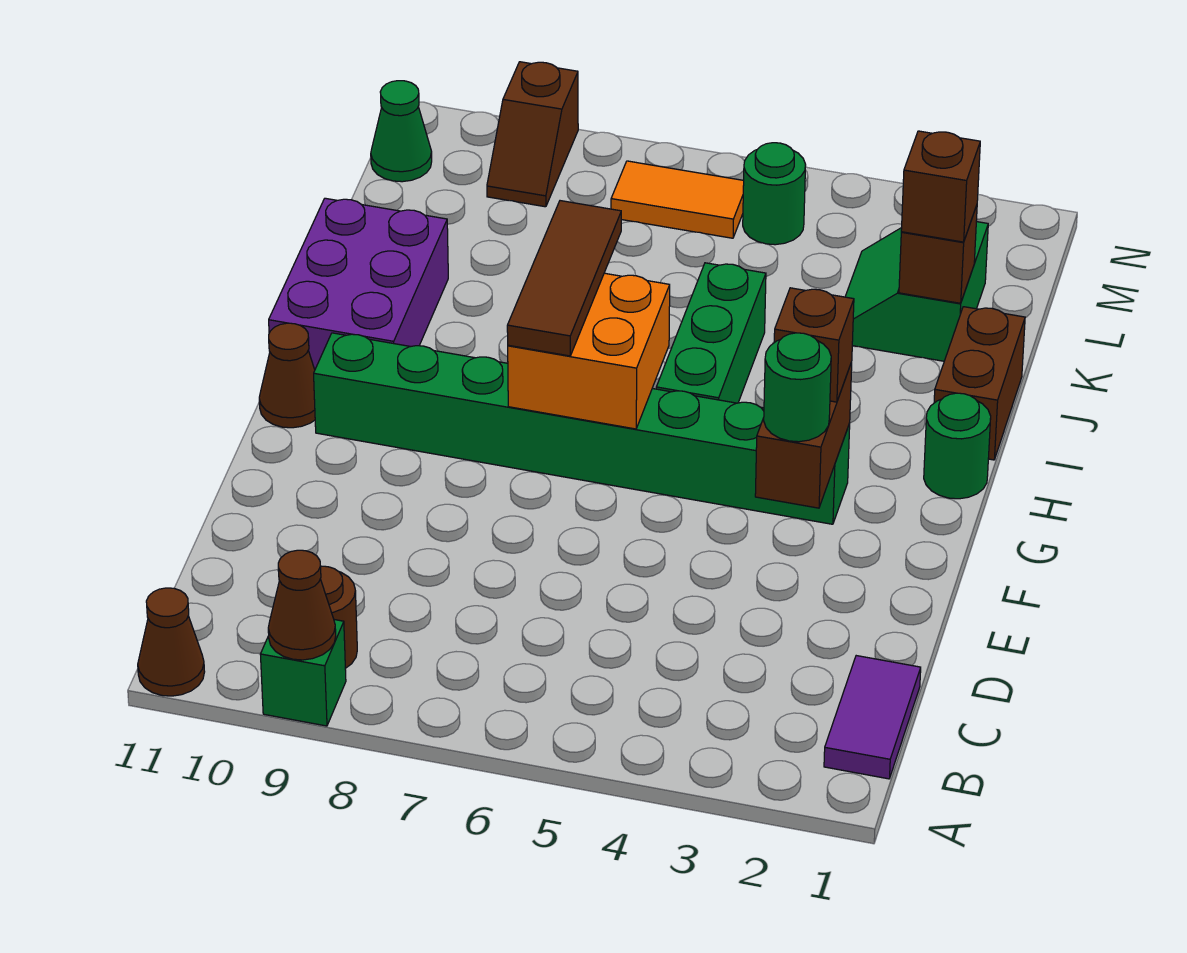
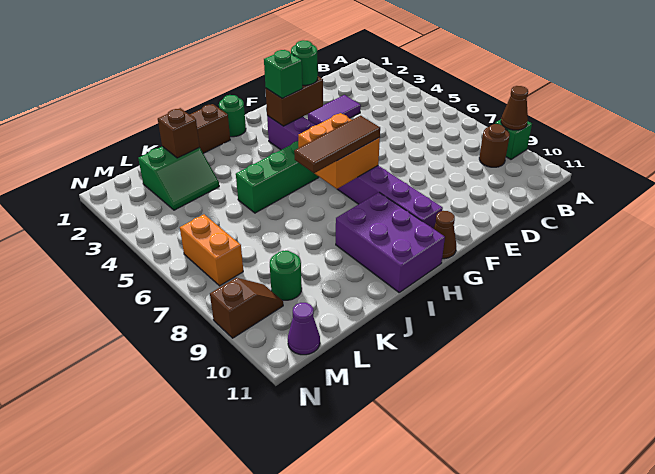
brown cone A11 level 1 -> none
purple tile B1:C1 level 1 -> purple tile D3:E3 level 1
green brick G3:G10 level 1 -> purple brick G3:G10 level 1
brown brick G3 level 3 -> green brick G3 level 3
purple brick H10:J11 level 1 -> purple brick H9:I11 level 1
brown brick K2 level 3 -> none
green round brick M5 level 1 -> green round brick L9 level 1
orange tile M6:M7 level 1 -> orange brick M6:M7 level 1
green cone M11 level 1 -> purple cone M11 level 1

